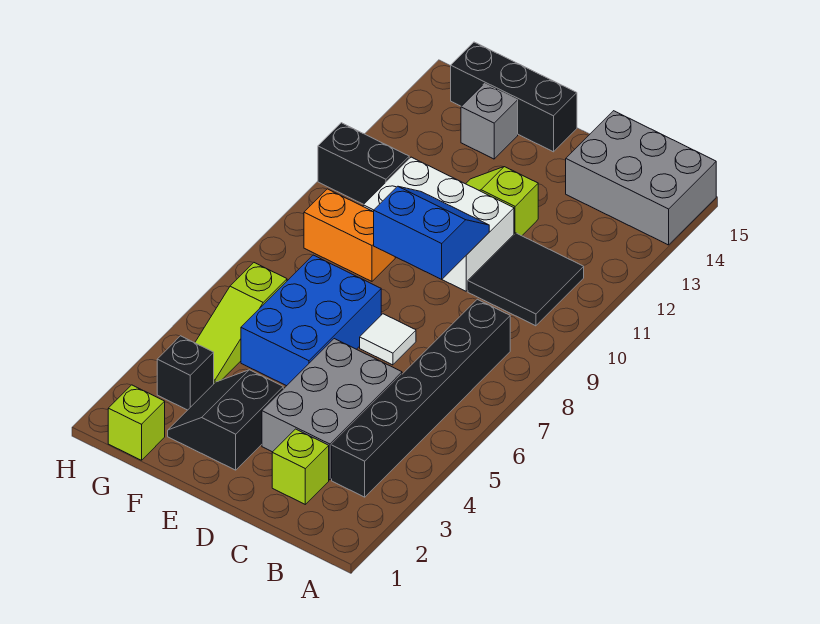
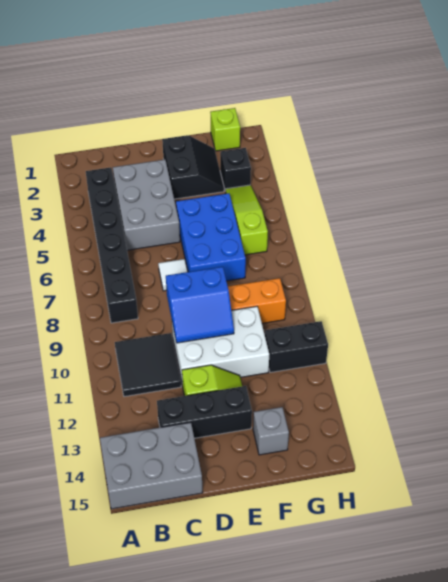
lime brick C2 level 1 -> none
black brick E15:G15 level 1 -> black brick C13:E13 level 1

